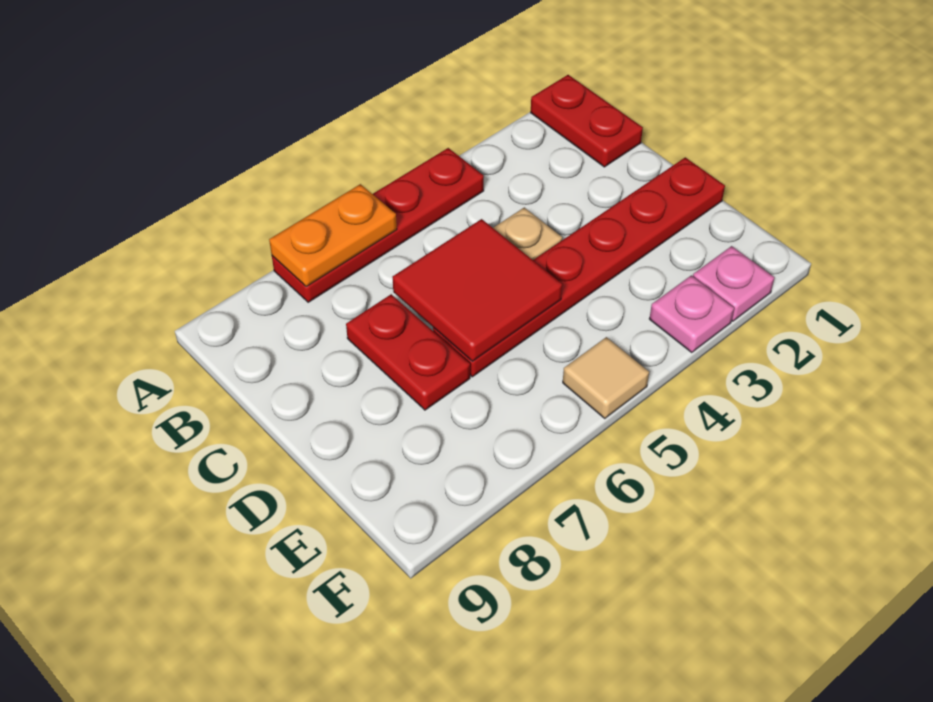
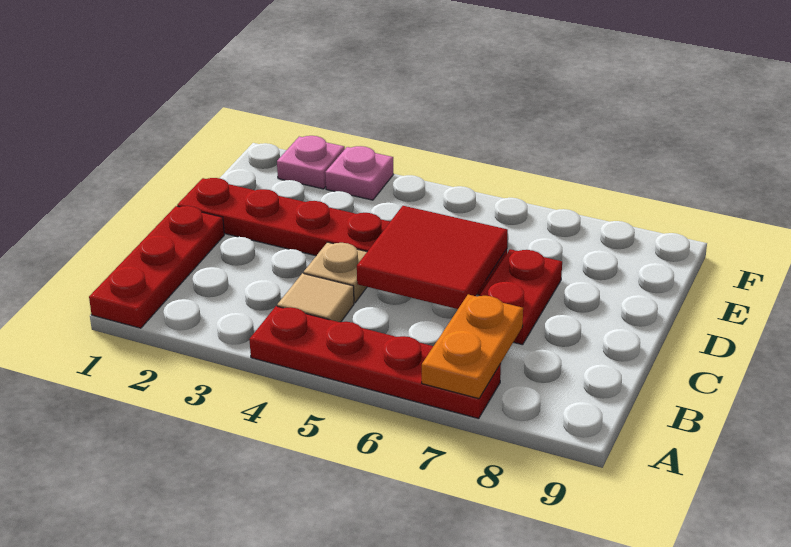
red plate A1:B1 level 1 -> red plate A1:C1 level 1
orange plate A6:A7 level 2 -> orange plate A7:B7 level 2
tan tile F5 level 1 -> tan tile B4 level 1

